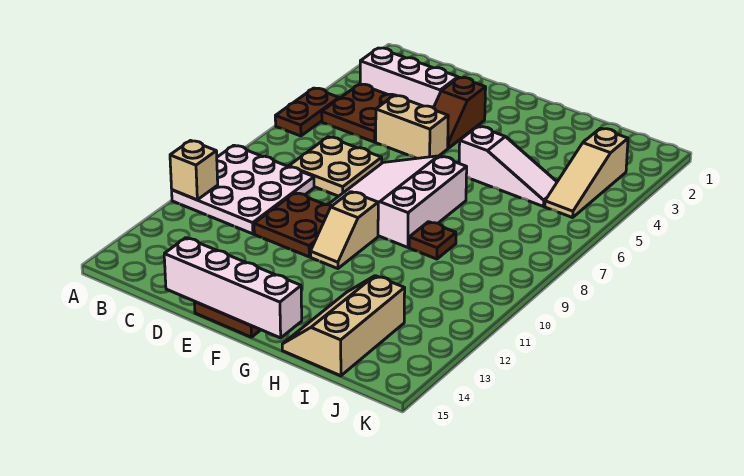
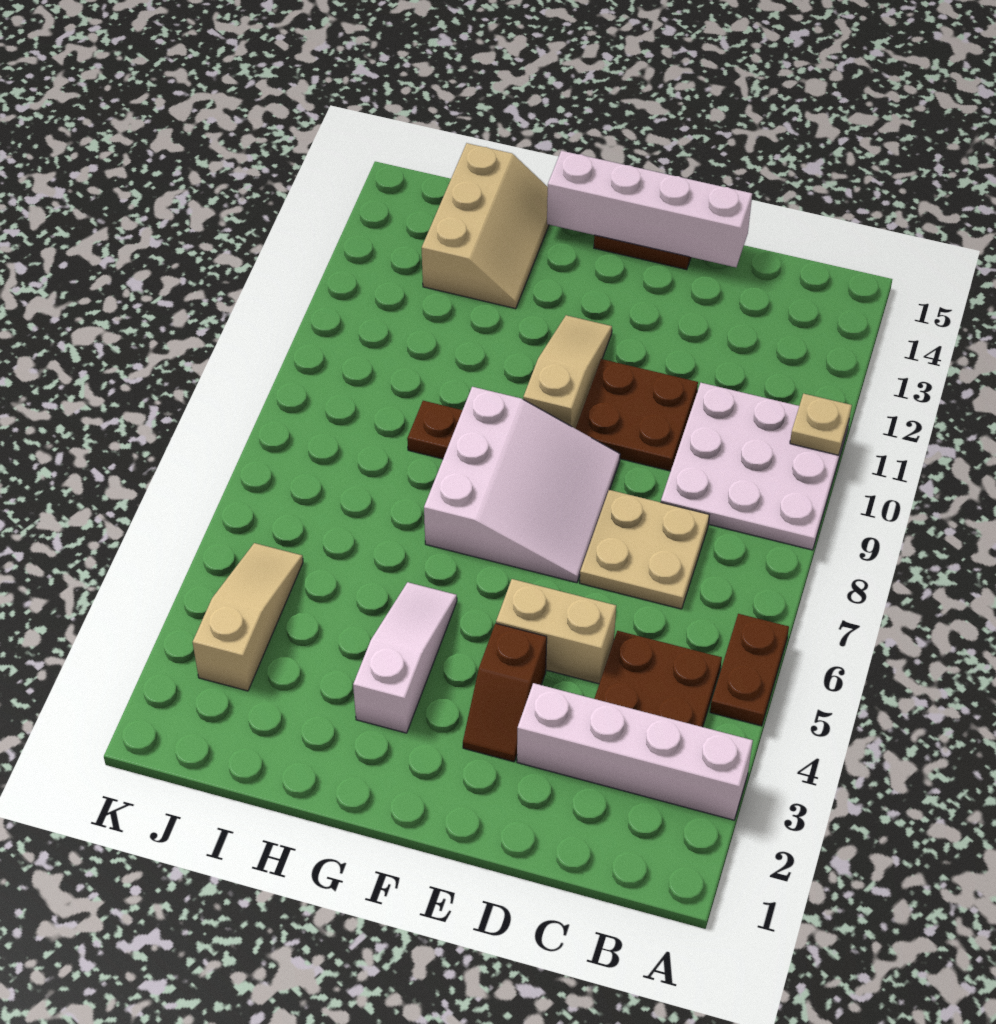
tan brick A11 level 2 -> tan plate A11 level 2
white brick B3:D3 level 1 -> white brick A3:D3 level 1
brown slope E3:E4 level 1 top 3 -> brown slope E3:E4 level 1 top 4
tan slope F10:F11 level 1 top 10 -> tan slope F10:F12 level 1 top 10
white slope G5:I5 level 1 top G -> white slope G3:G5 level 1 top 3

